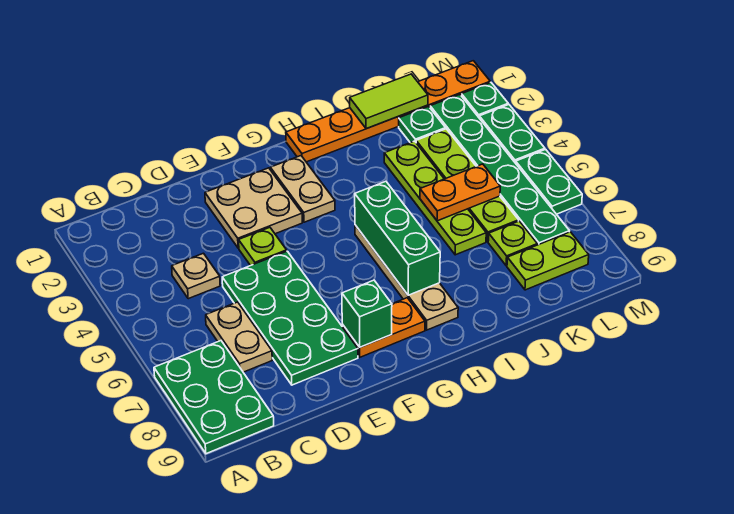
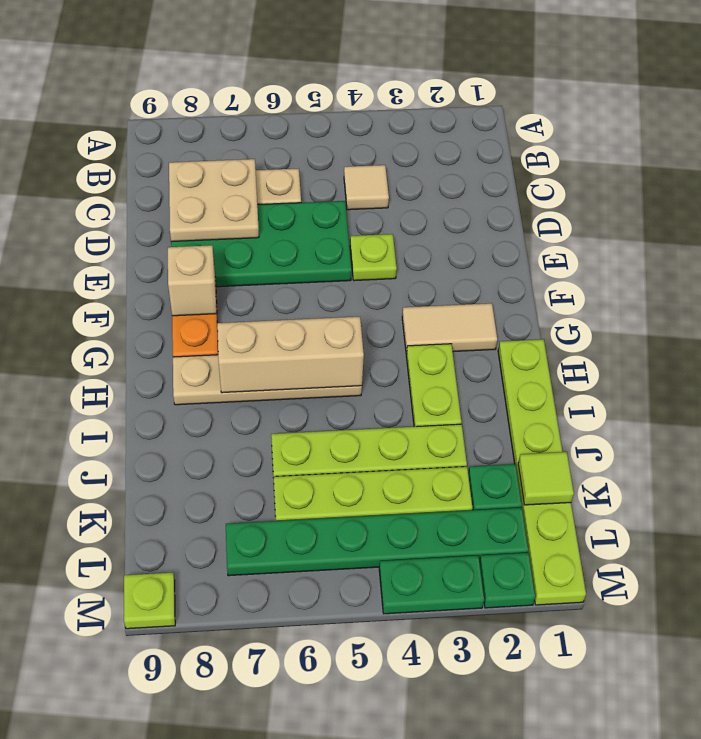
green plate A7:B9 level 1 -> none
tan plate C4 level 1 -> tan tile C4 level 1
tan plate E2:F3 level 1 -> tan plate C7:D8 level 2
green brick F8 level 2 -> tan brick F8 level 2
tan plate G2:G3 level 1 -> tan tile G2:G3 level 1
orange plate H1:M1 level 1 -> lime plate H1:M1 level 1
green brick H5:H7 level 2 -> tan brick H5:H7 level 2
lime tile J1:K1 level 2 -> lime tile K1 level 2
orange plate J5:K5 level 2 -> none
lime plate K7 level 1 -> lime plate M9 level 1
lime plate K8:L8 level 1 -> lime plate H3:I3 level 1
green plate M5:M6 level 1 -> none

